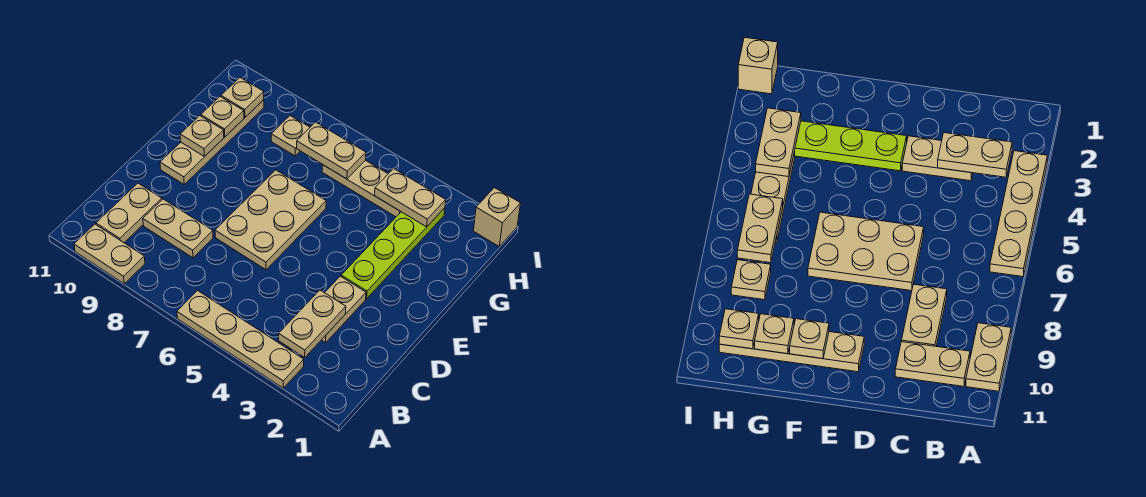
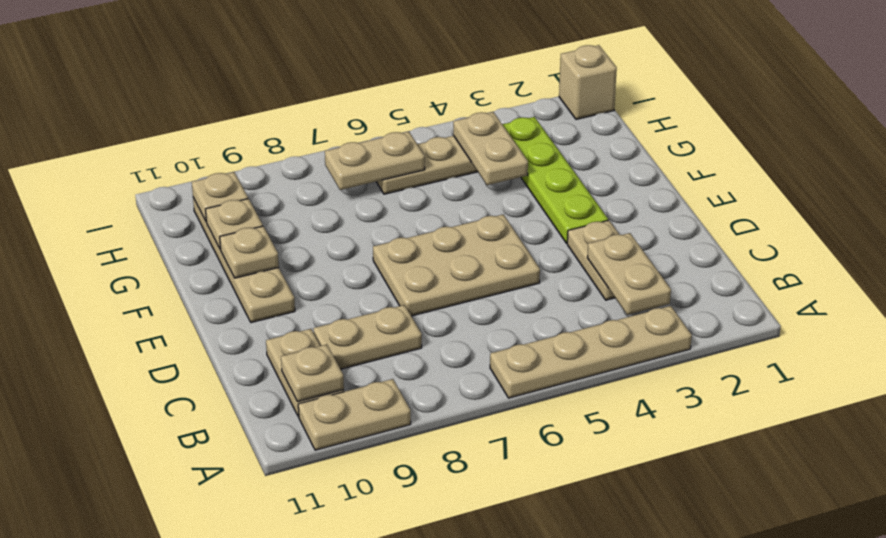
tan plate D6:F7 level 1 -> tan plate D5:E7 level 1
tan plate H3:H4 level 2 -> tan plate G4:H4 level 2
tan plate H8 level 1 -> tan plate B10 level 2

